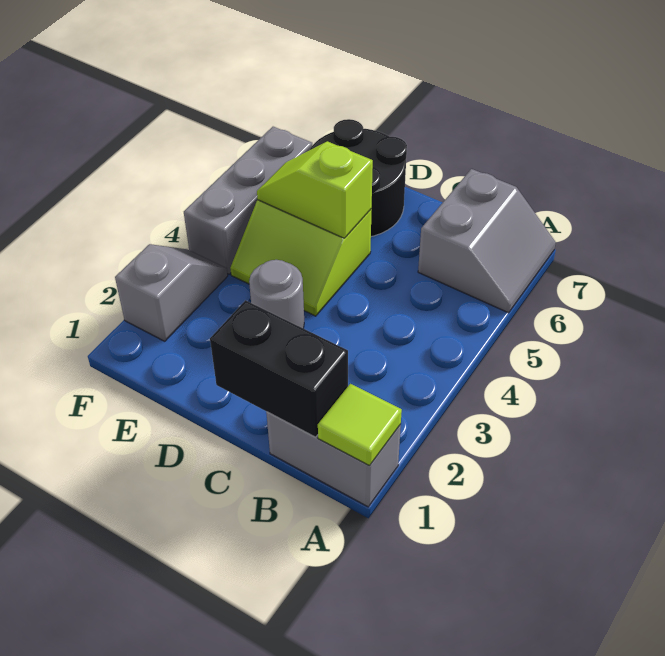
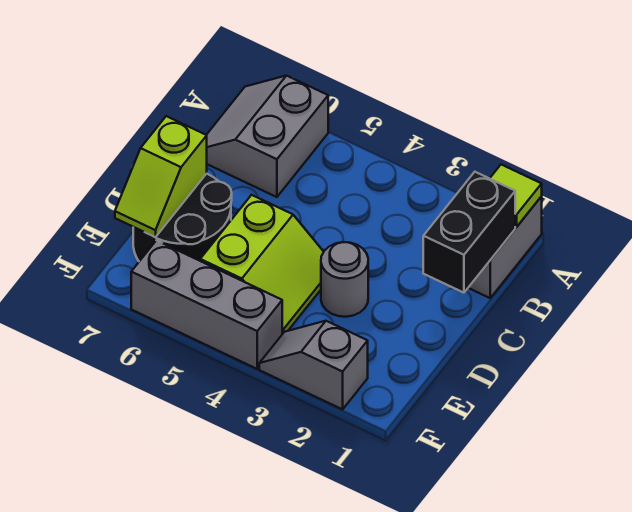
grey slope A6:B7 level 1 top B -> grey slope A6:B7 level 1 top 6
lime slope D5:E5 level 2 top D -> lime slope D7:E7 level 2 top D

